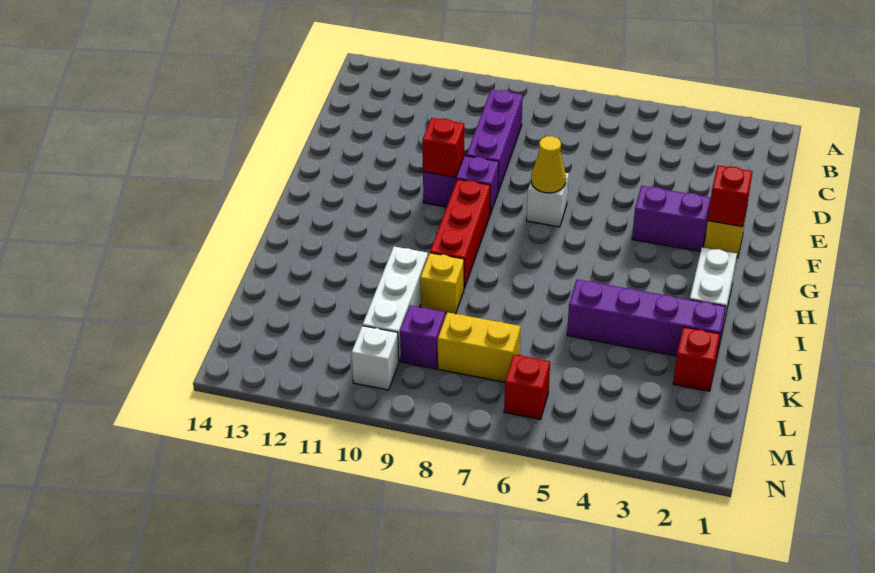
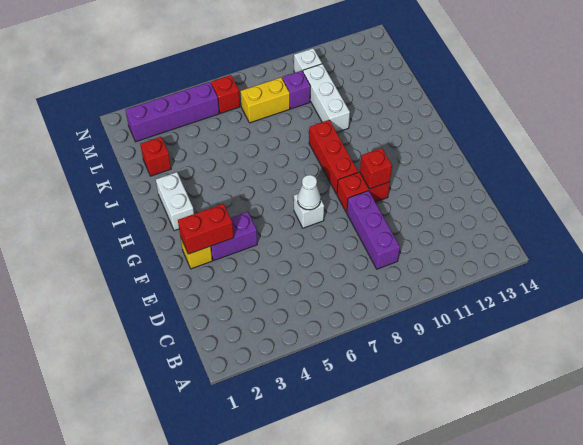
red brick F2 level 2 -> red brick F2:F3 level 2
yellow cone F7 level 2 -> white cone F7 level 2
purple brick F9:F10 level 1 -> red brick F9:F10 level 1
purple brick J2:J5 level 1 -> purple brick M2:M5 level 1
yellow brick J9 level 1 -> none

